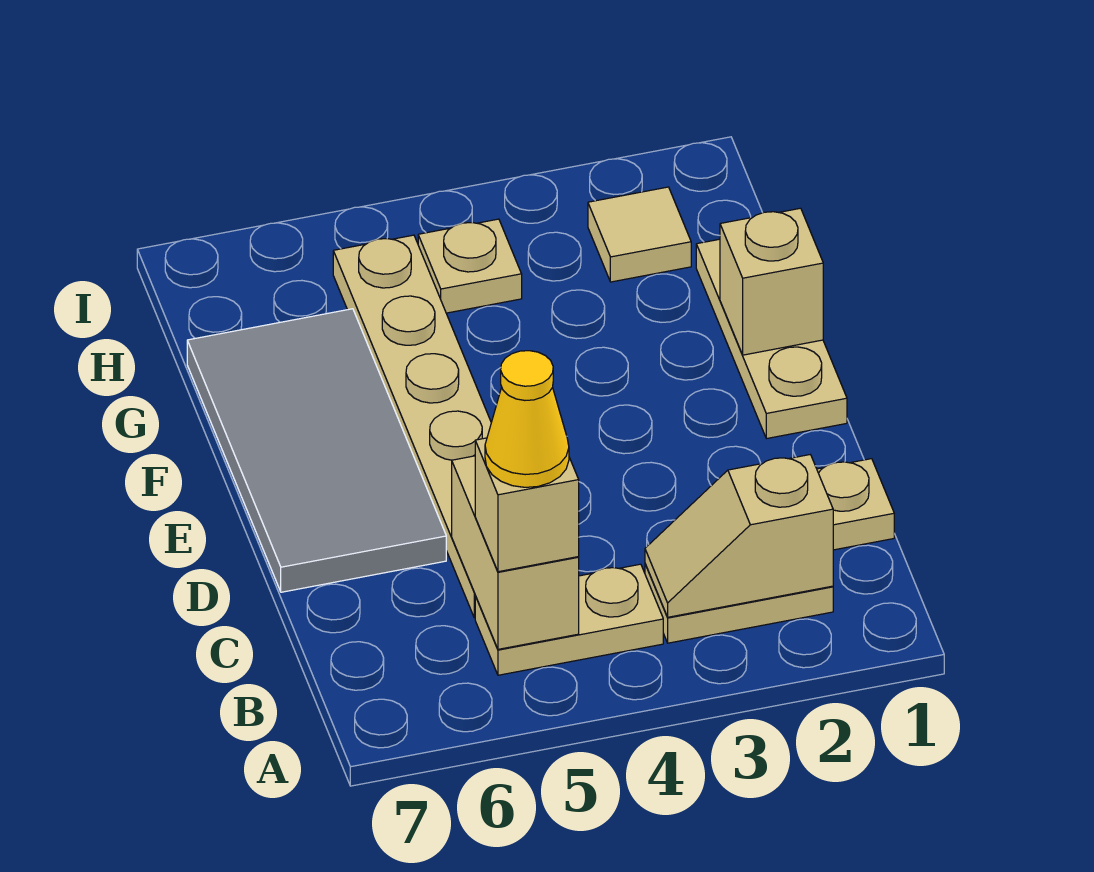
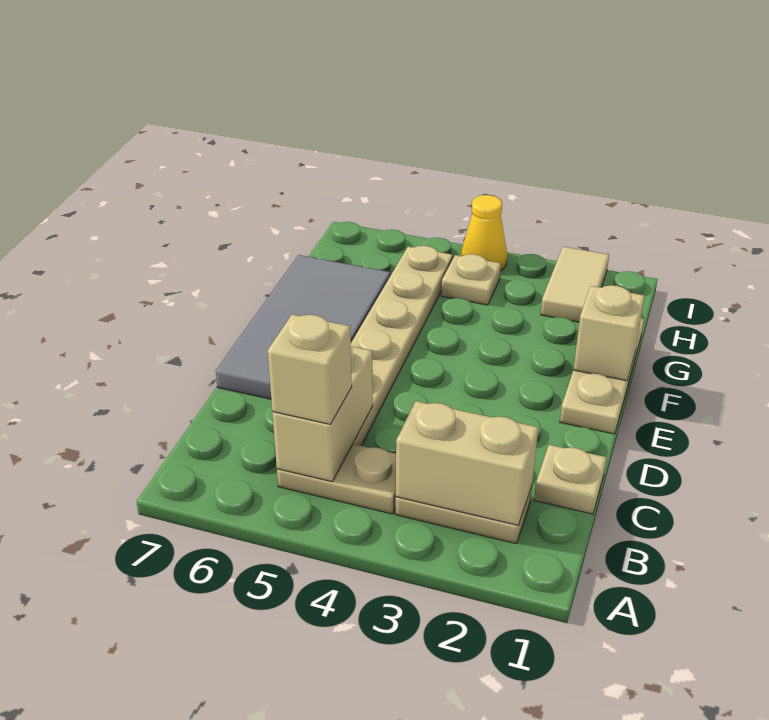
tan slope B2:B3 level 2 top 2 -> tan brick B2:B3 level 2
yellow cone B5 level 4 -> yellow cone I4 level 1
tan tile H2 level 1 -> tan tile H2:I2 level 1

